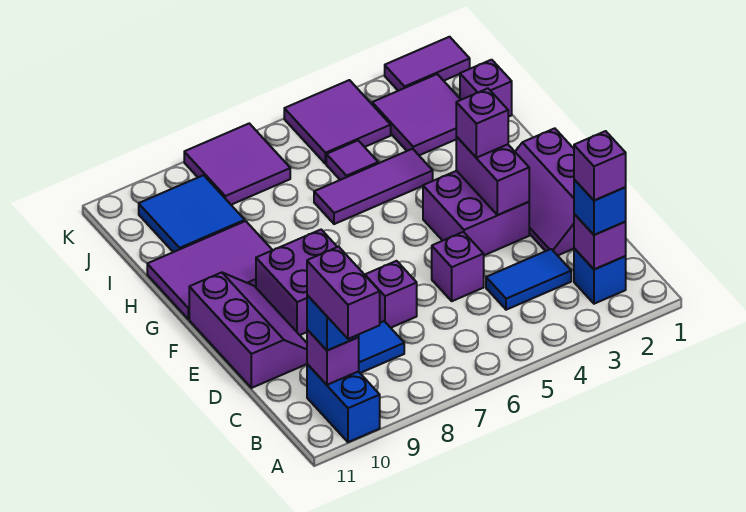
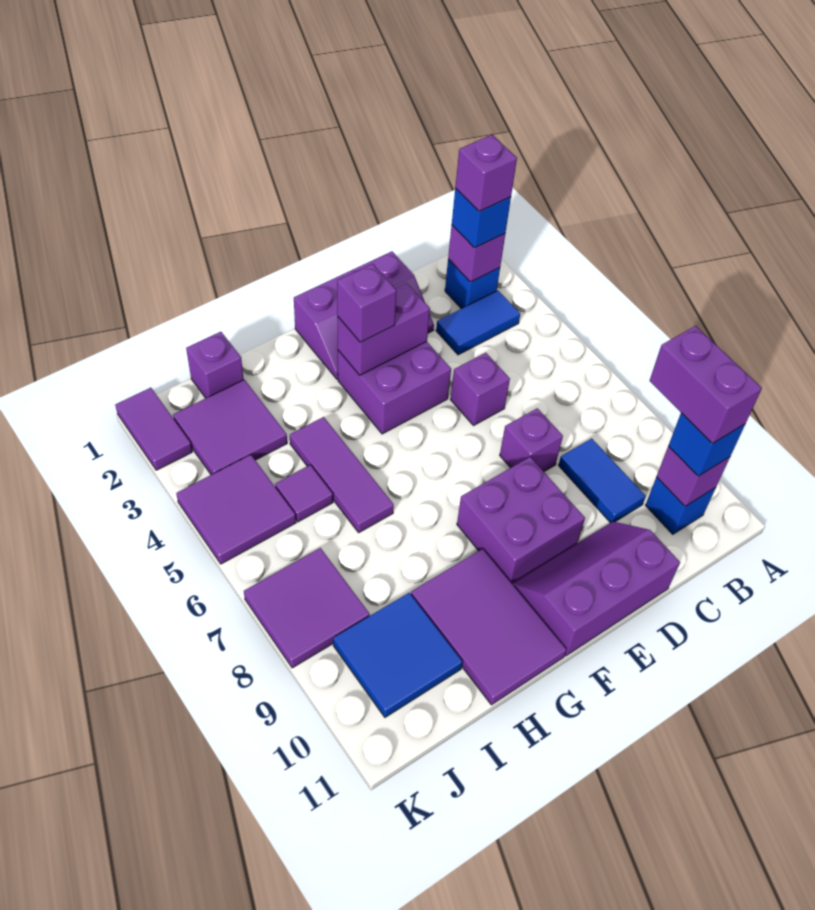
blue brick A10:B10 level 1 -> blue brick B10 level 1
purple brick A10:B10 level 4 -> purple brick B9:B10 level 4
blue tile C3:C4 level 1 -> blue tile B3:C3 level 1

